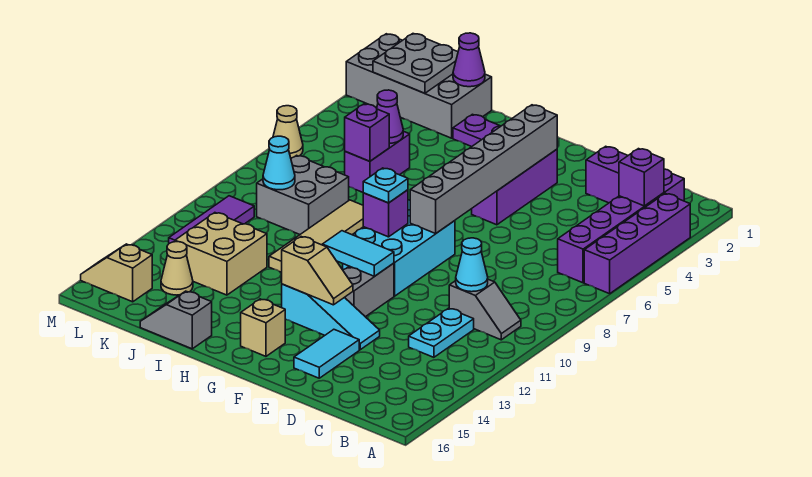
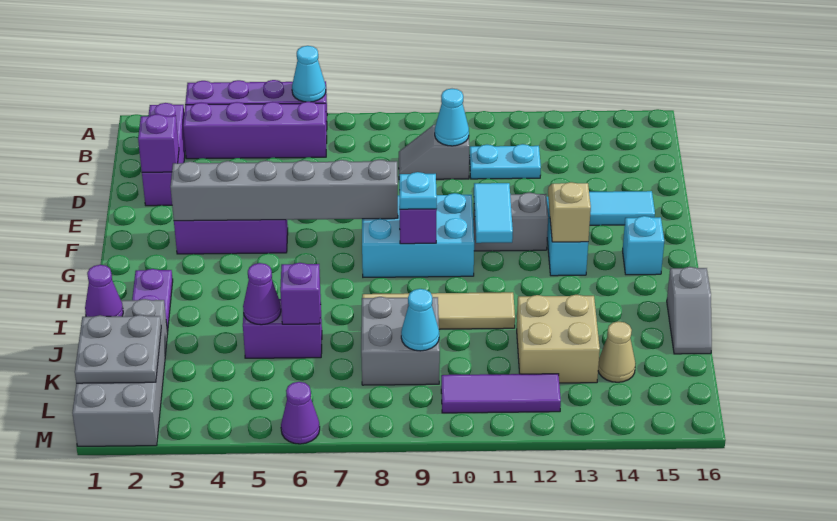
none -> cyan cone A6 level 2
purple brick B3 level 2 -> purple brick D2 level 2
grey slope B10:C10 level 1 top C -> grey slope C9:C10 level 1 top 10
tan brick G15 level 1 -> cyan brick G15 level 1
tan slope L15:M15 level 1 top L -> none
tan cone M6 level 1 -> purple cone M6 level 1

